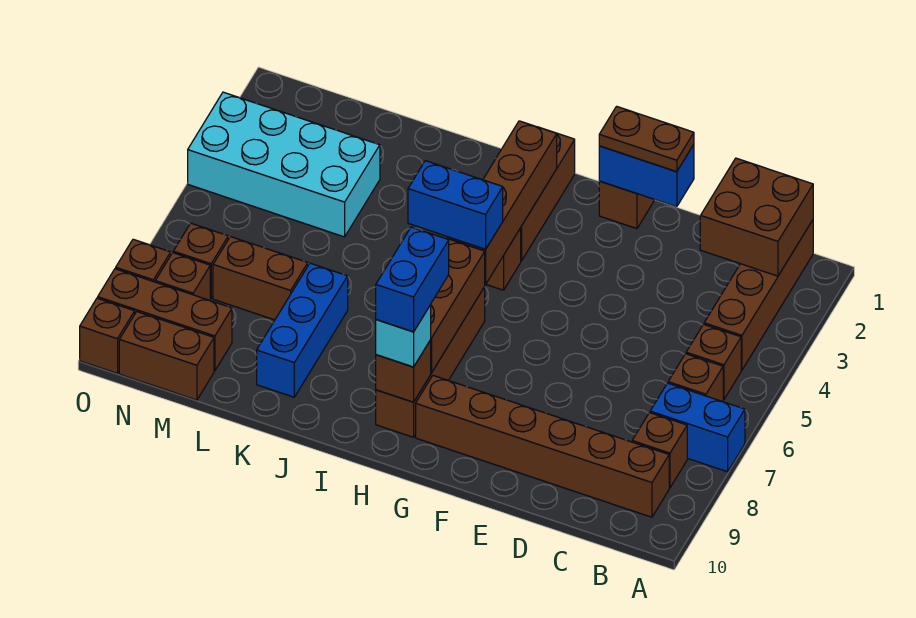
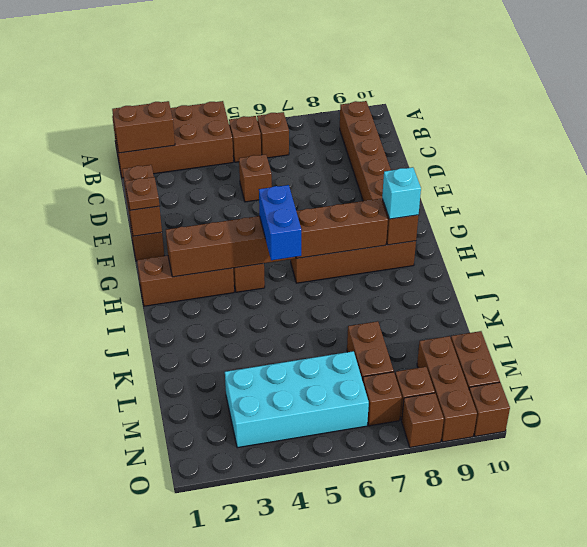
blue brick A7:B7 level 1 -> none
brown brick B1:B4 level 1 -> brown brick A1:B4 level 1
brown brick B1:C2 level 2 -> brown brick B1:B2 level 2
brown brick B8 level 1 -> brown brick D5 level 1
blue brick E1:F1 level 2 -> brown brick E1:F1 level 2
brown plate E1:F1 level 3 -> brown plate F1 level 3
blue brick H8:H9 level 4 -> none
blue brick K7:K9 level 1 -> none
cyan brick L3:O4 level 1 -> cyan brick M3:N6 level 1

